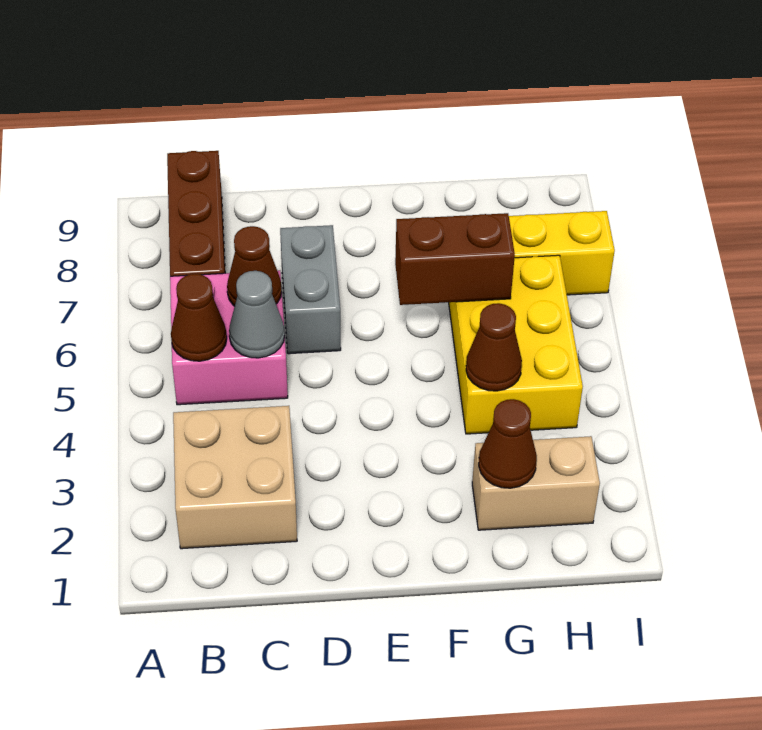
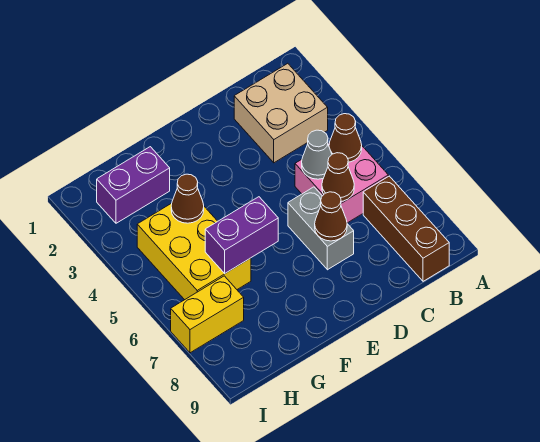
brown brick F6:G6 level 2 -> purple brick F6:G6 level 2
tan brick G2:H2 level 1 -> purple brick G2:H2 level 1
brown cone G2 level 2 -> brown cone D7 level 2

